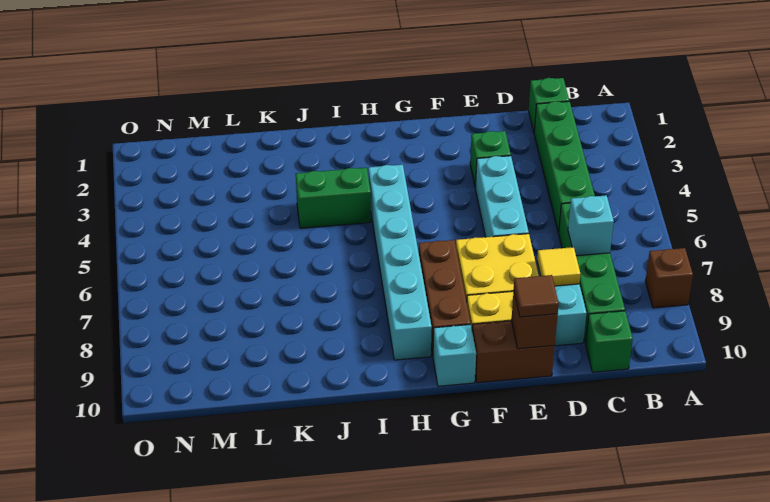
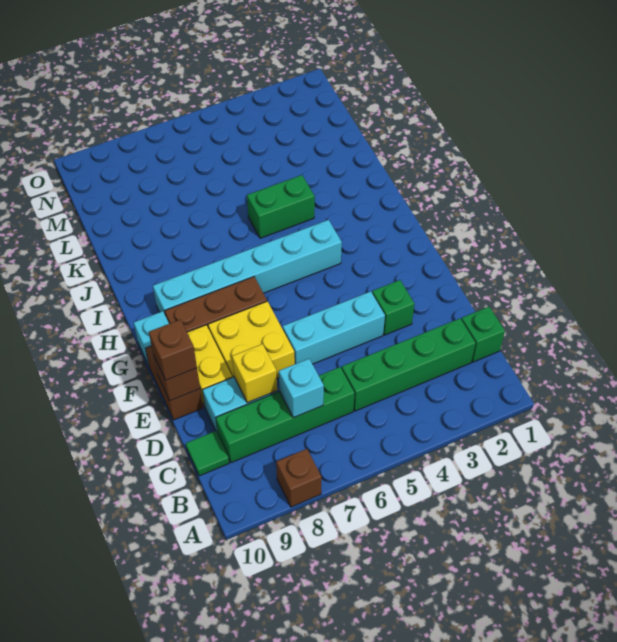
green brick C10 level 1 -> green tile C10 level 1
yellow tile D8 level 2 -> yellow brick D8 level 2
brown tile E10 level 3 -> brown brick E10 level 3
green brick I4:J4 level 1 -> green brick J4:J5 level 1

